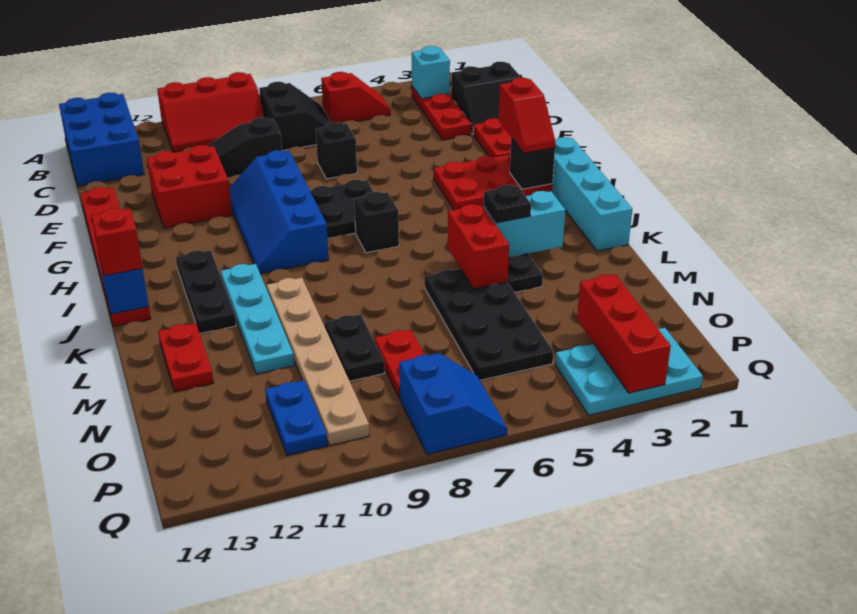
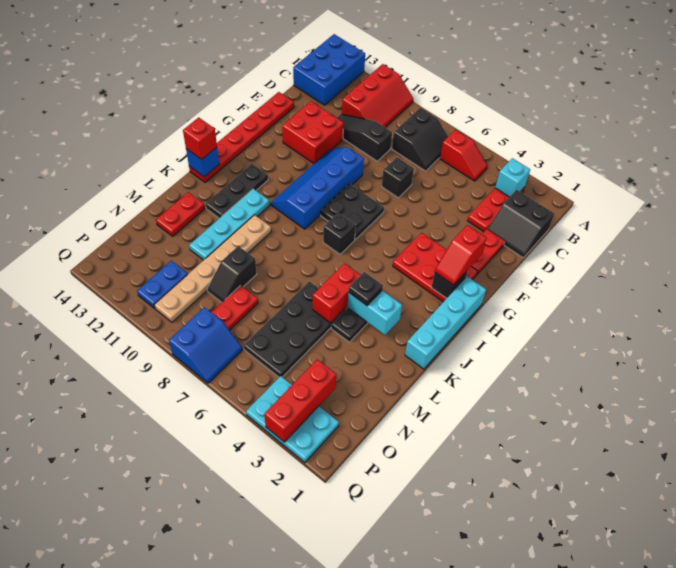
red slope A9:B11 level 1 top A -> red slope A10:C11 level 1 top 11
black plate M9:N9 level 1 -> black slope M9:N9 level 1 top M

